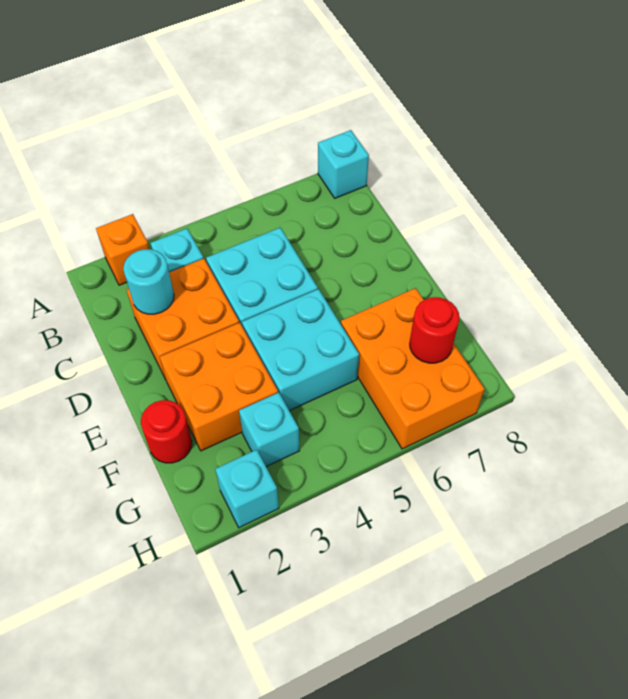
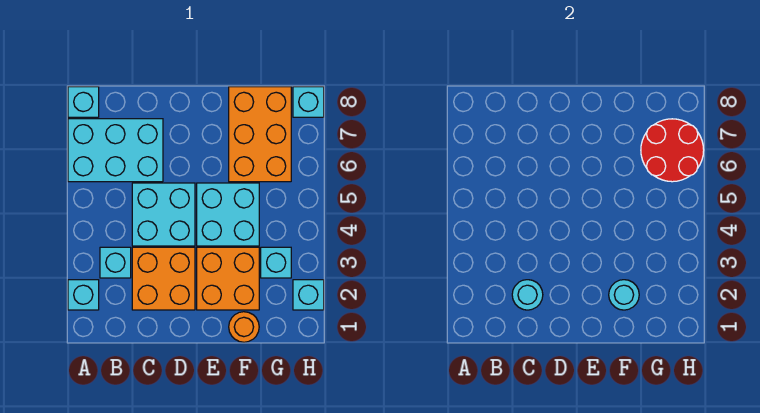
orange brick A2 level 1 -> cyan brick A2 level 1
none -> cyan brick A6:C7 level 1
red round brick F1 level 1 -> orange round brick F1 level 1
none -> cyan round brick F2 level 2
orange brick F6:H7 level 1 -> orange brick F6:G8 level 1
red round brick G7 level 2 -> red round brick G6:H7 level 2
none -> cyan brick H8 level 1

